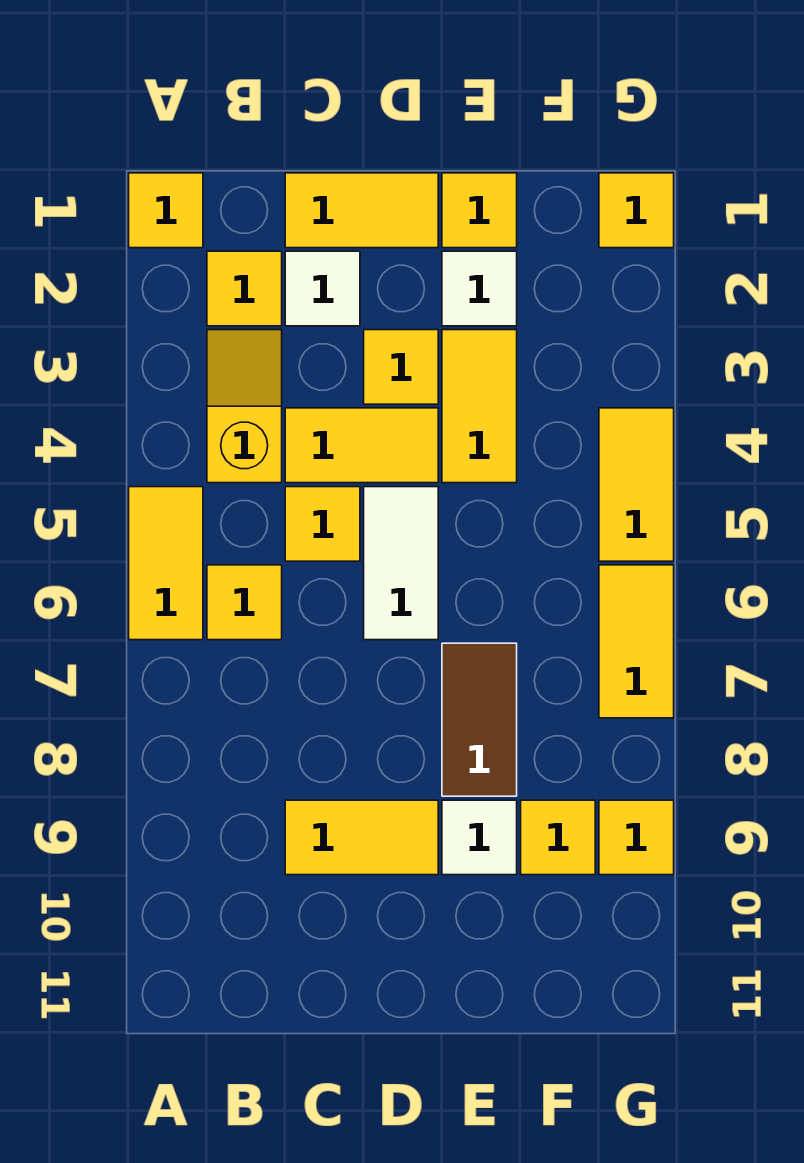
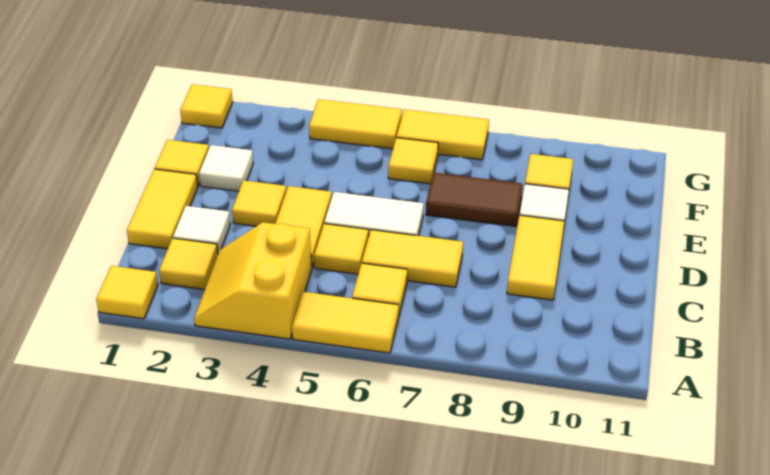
yellow slope B3:B4 level 1 top 4 -> yellow slope A3:B4 level 1 top 4
yellow tile E3:E4 level 1 -> yellow tile C6:C7 level 1
yellow tile G9 level 1 -> yellow tile F6 level 1

